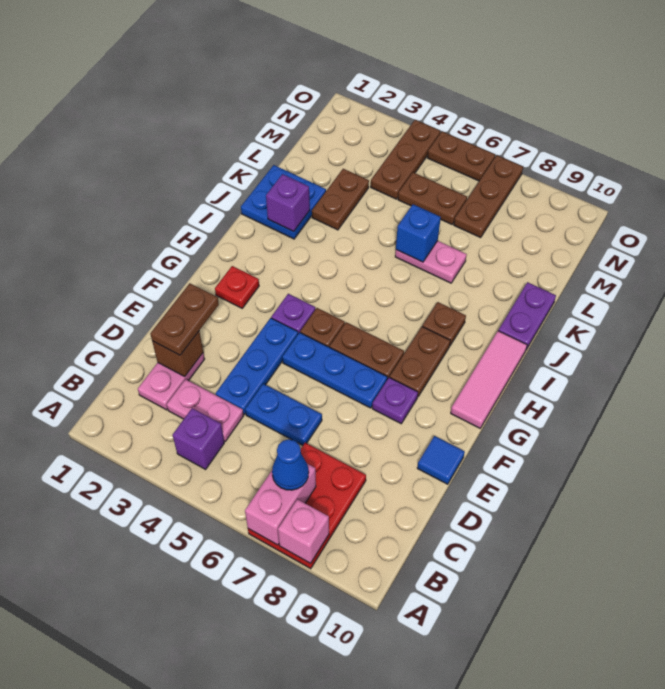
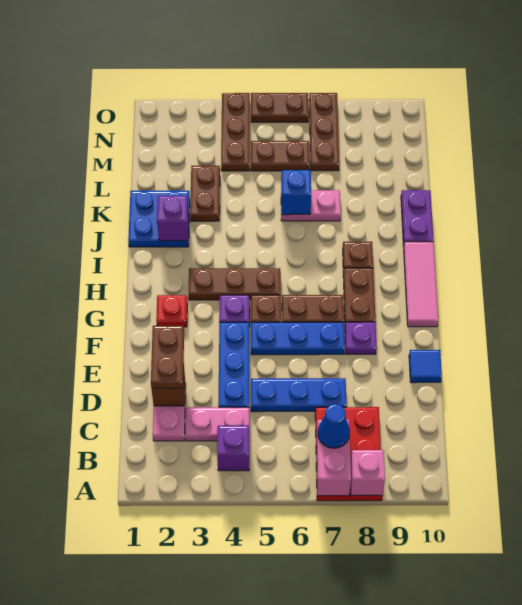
blue plate D5:D6 level 1 -> blue plate D5:D7 level 1
none -> brown plate H3:H5 level 1

